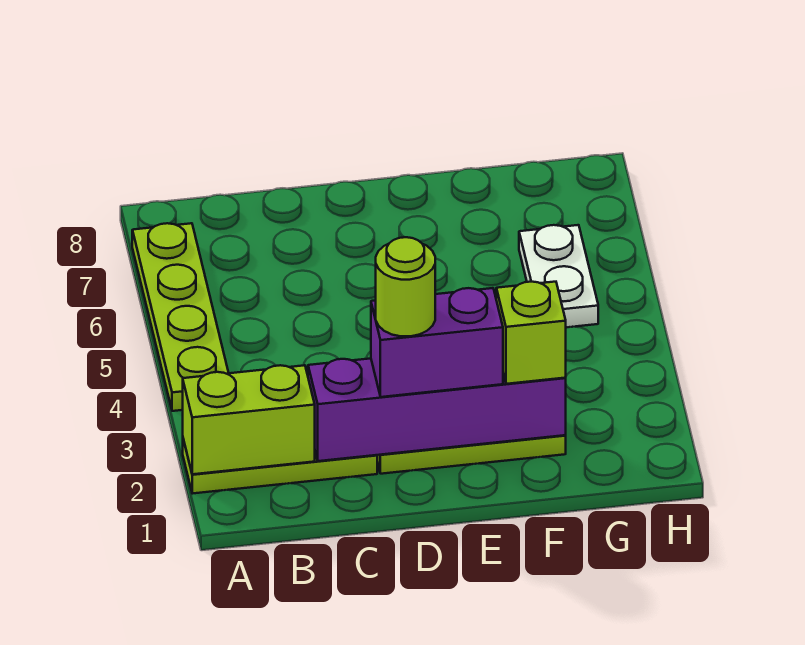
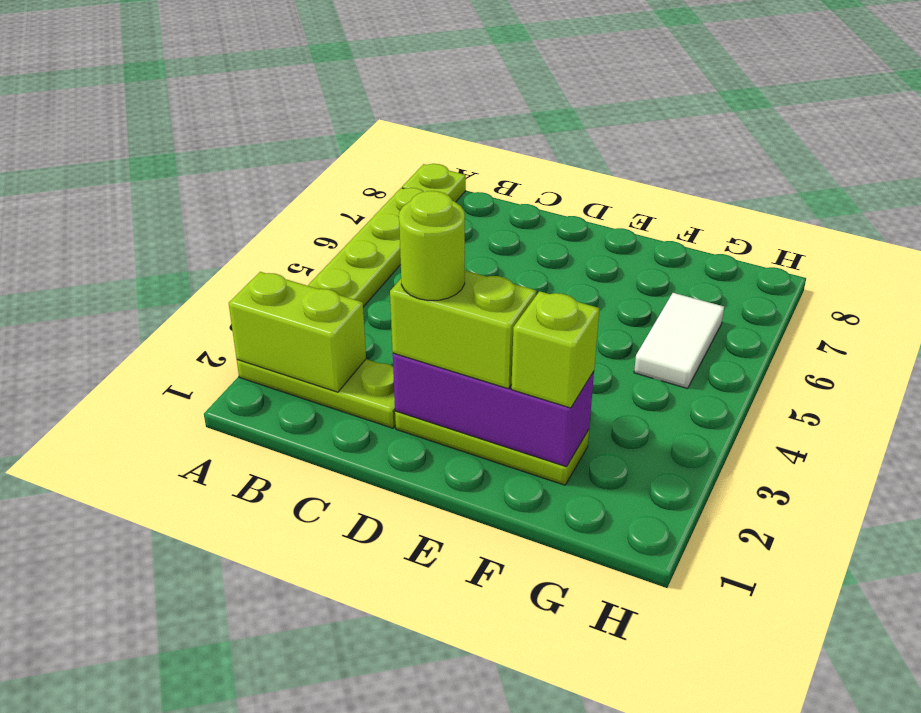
none -> lime plate A8 level 1
purple brick C2:F2 level 2 -> purple brick D2:F2 level 2
purple brick D2:E2 level 3 -> lime brick D2:E2 level 3
white plate G5:G6 level 1 -> white tile G5:G6 level 1

